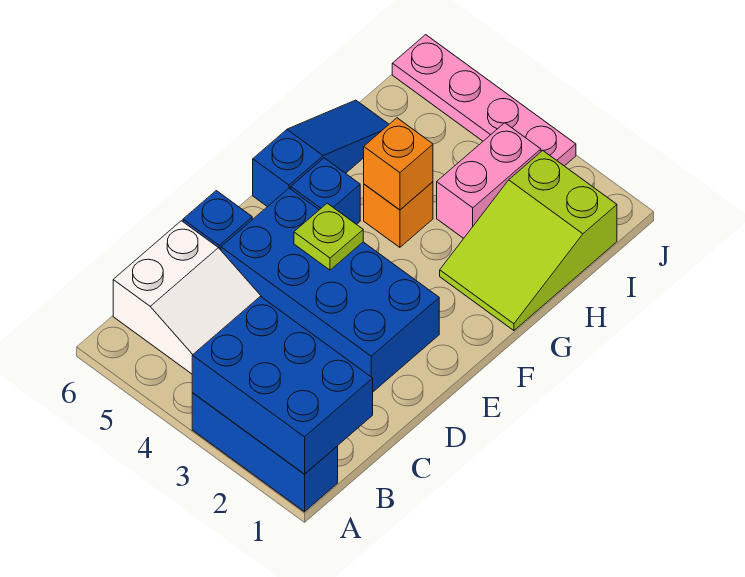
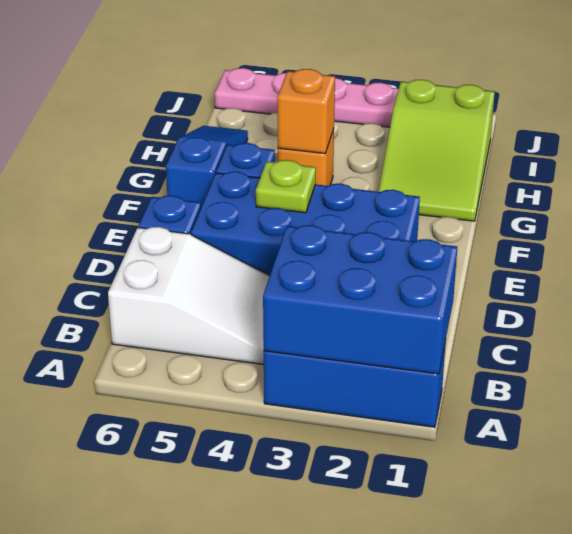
pink brick H3:I3 level 1 -> none

